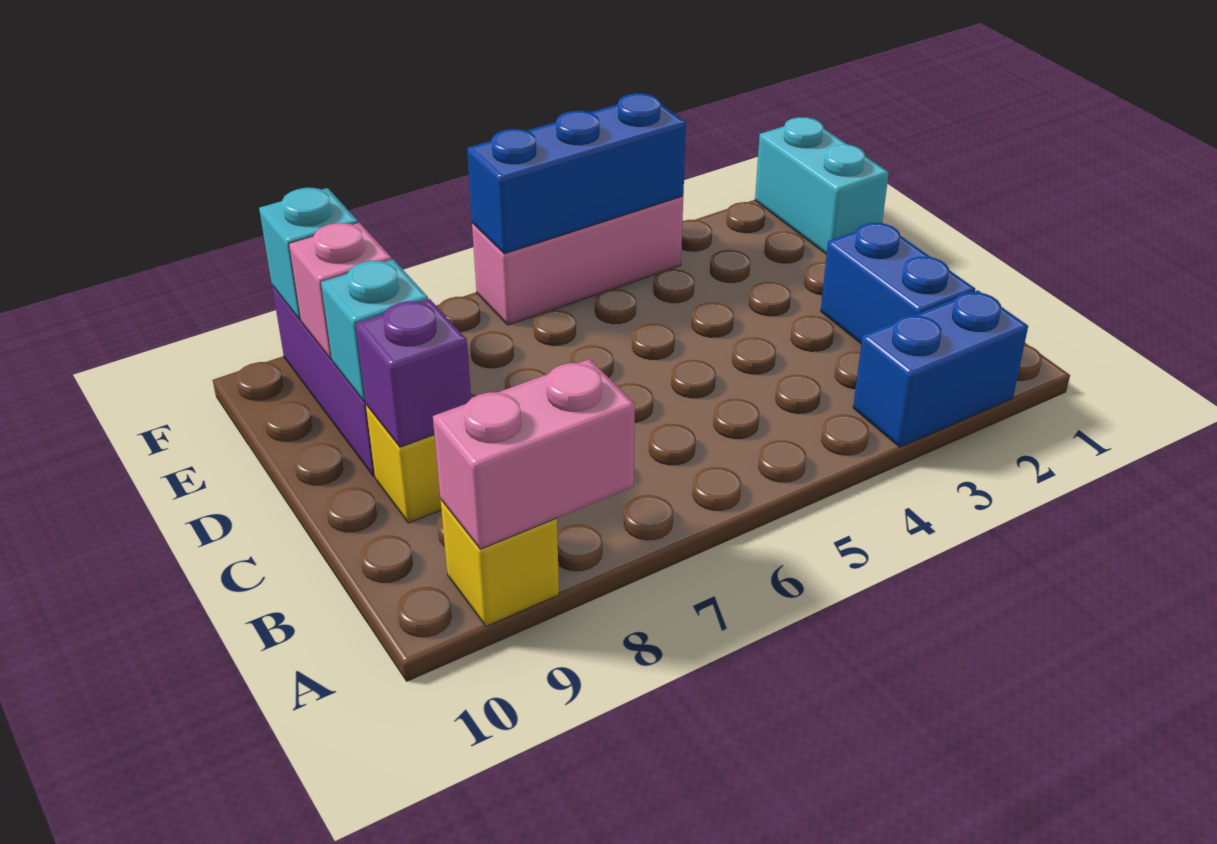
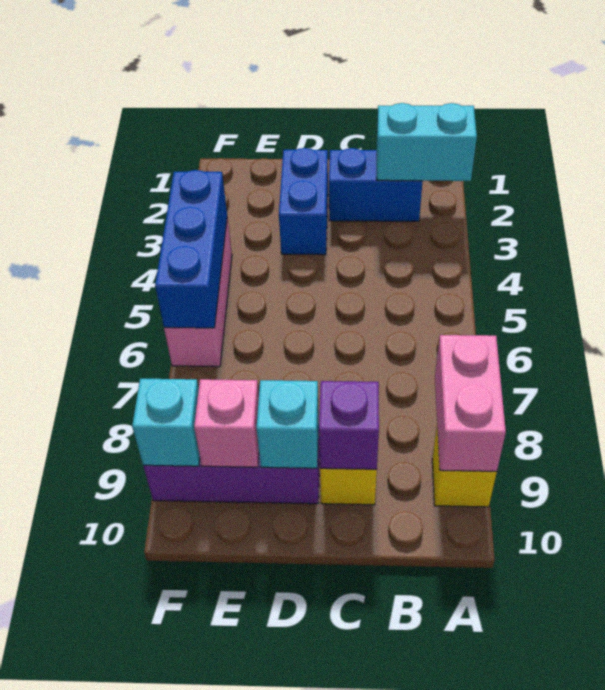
blue brick A2:A3 level 1 -> blue brick D2:D3 level 1
cyan brick E1:F1 level 1 -> cyan brick A2:B2 level 2

